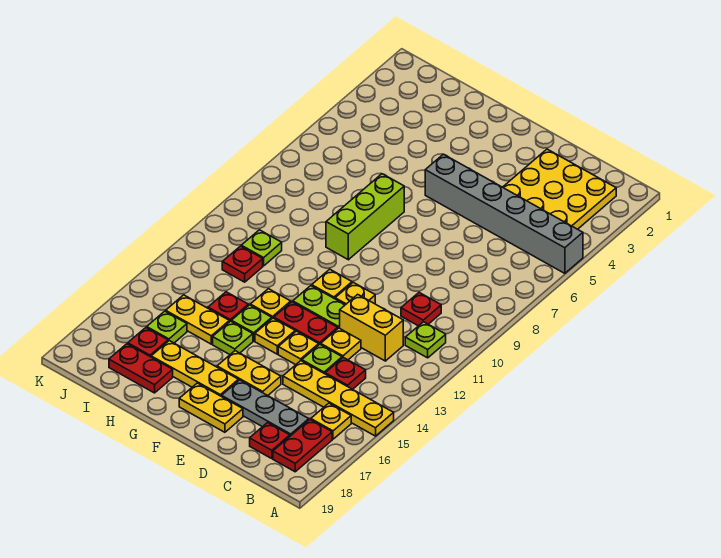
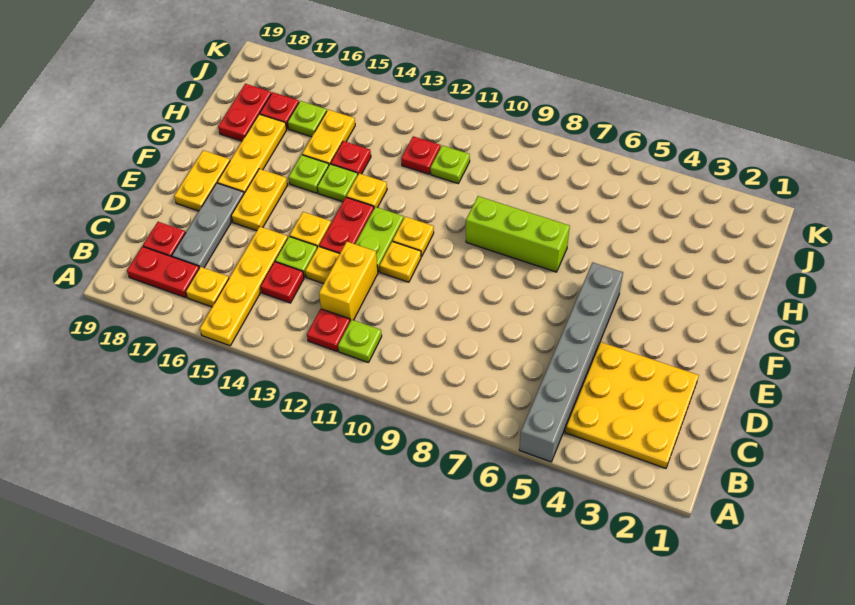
red plate C10 level 1 -> red plate B12 level 1
yellow plate F14 level 1 -> none

